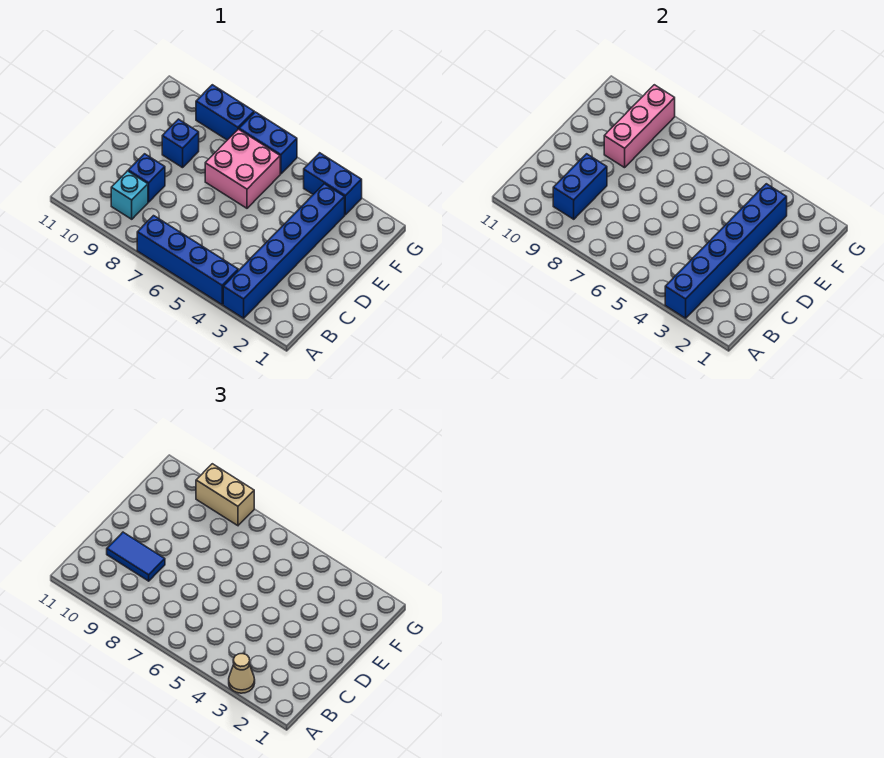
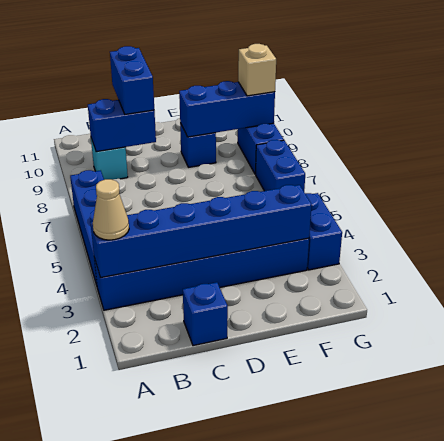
blue brick C9 level 1 -> blue brick C1 level 1
blue tile C9:C10 level 3 -> blue brick C9:C10 level 3
pink brick E6:F7 level 1 -> none
pink brick E9:G9 level 2 -> blue brick E9:G9 level 2
tan brick G8:G9 level 3 -> tan brick G9 level 3

